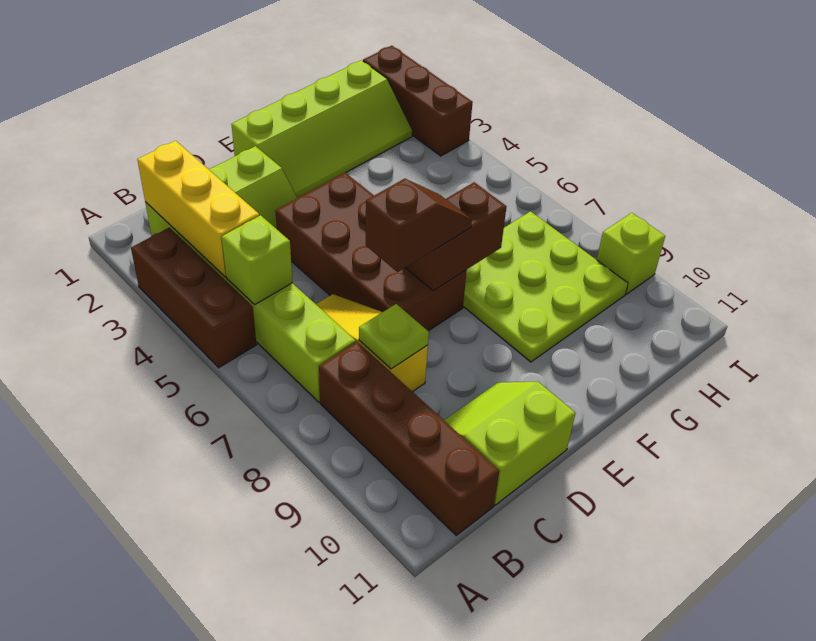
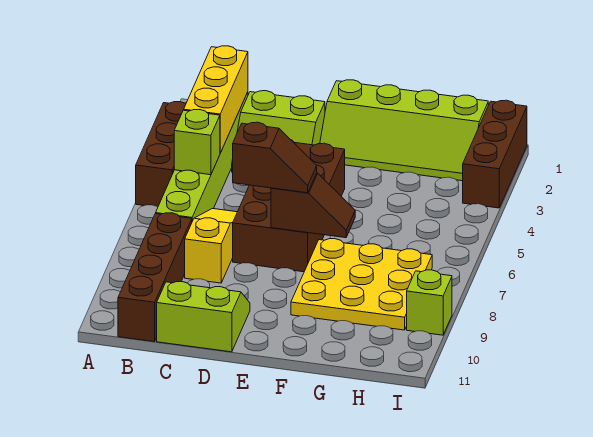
lime plate C8 level 2 -> none
brown brick E7:F7 level 2 -> brown slope E7:F7 level 2 top E
lime plate F7:H9 level 1 -> yellow plate F7:H9 level 1

